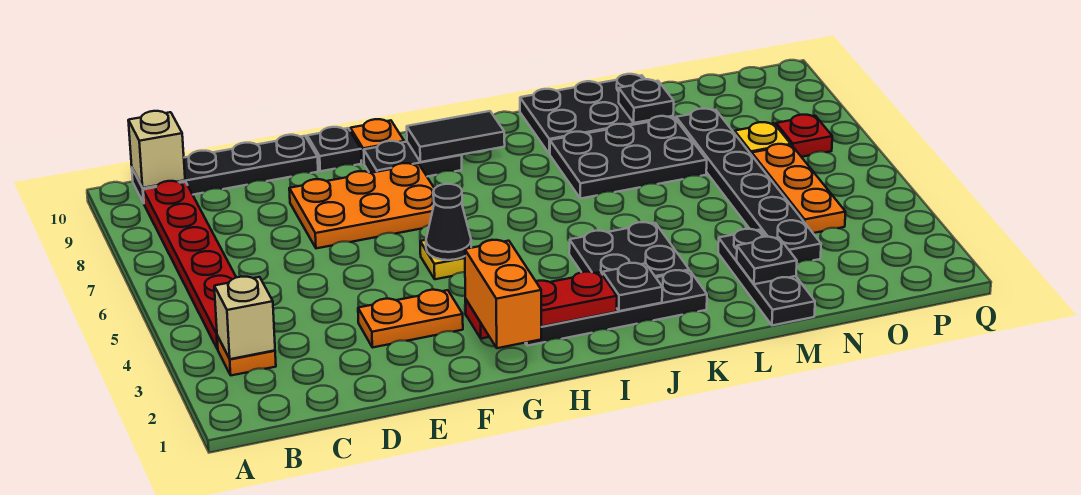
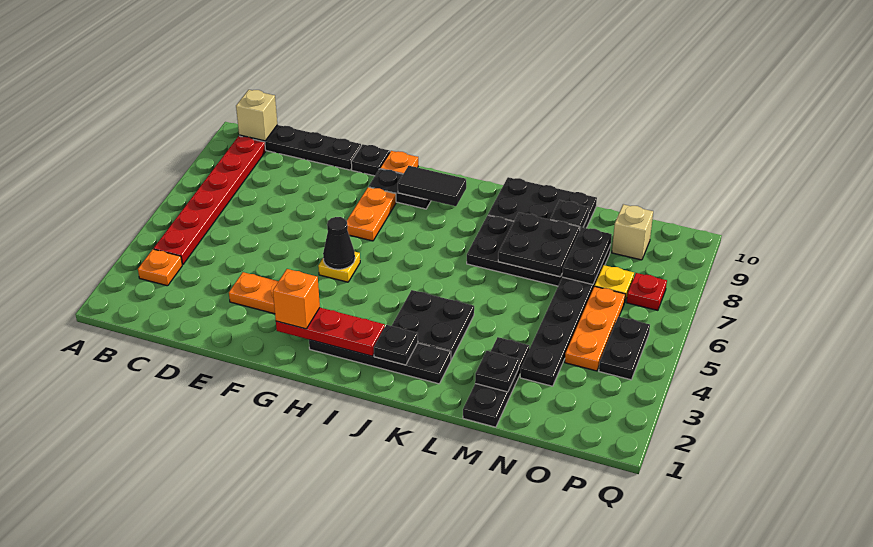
tan brick B3 level 2 -> tan brick O9 level 1
orange plate E7:G8 level 1 -> orange plate G7:G8 level 1
orange brick G1:G2 level 3 -> orange brick G2 level 3
none -> black plate L7:M8 level 2
none -> black plate N7:N8 level 2
none -> black plate P4:P5 level 1

